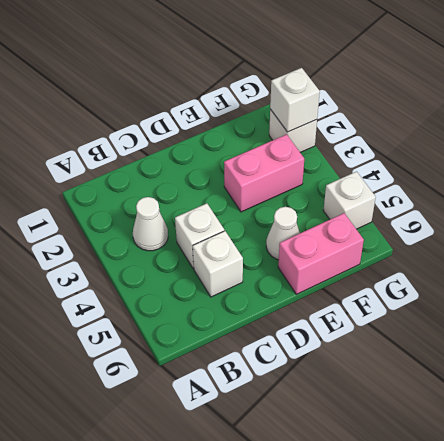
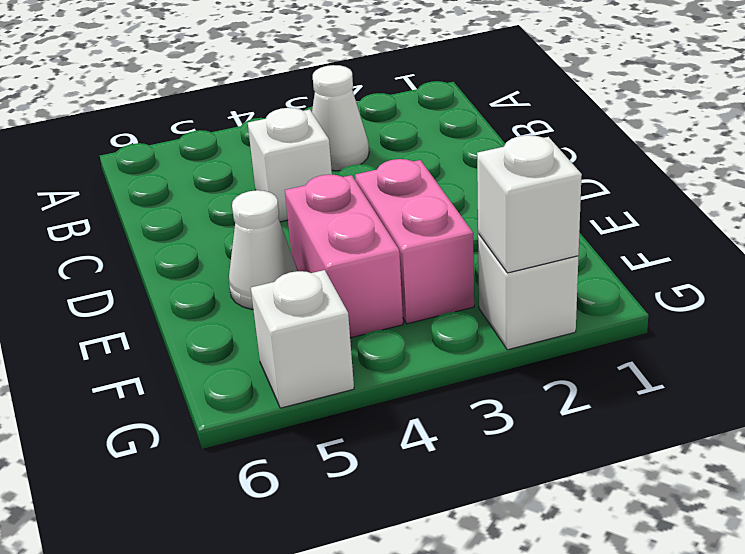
white brick C5 level 1 -> none
pink brick E6:F6 level 1 -> pink brick E4:F4 level 1

